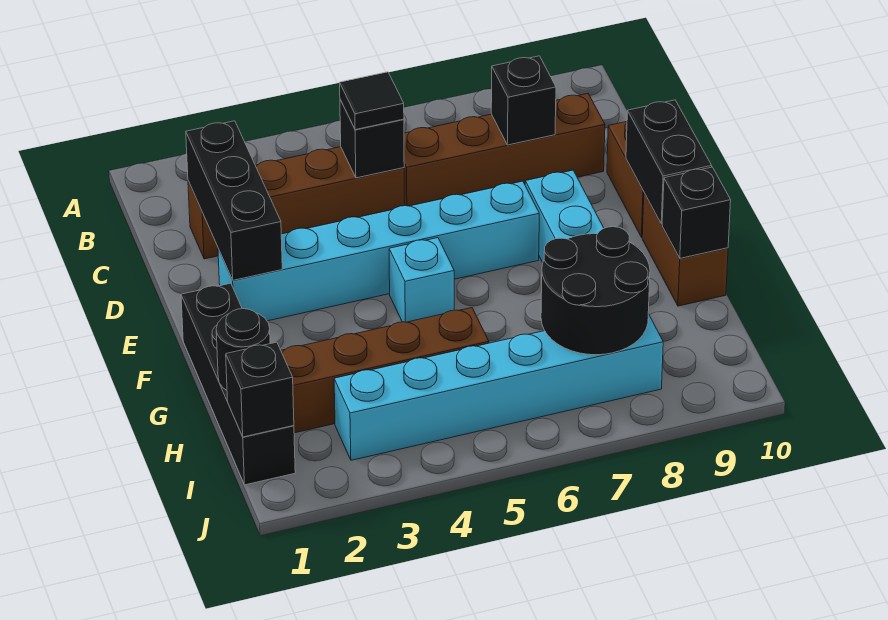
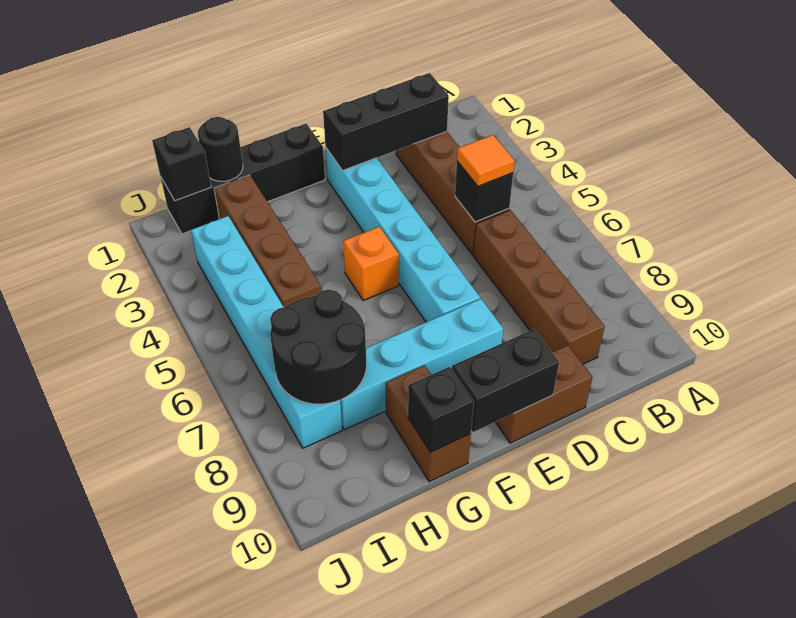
black tile C5 level 3 -> orange tile C5 level 3
black brick C8 level 2 -> none
cyan brick F5 level 1 -> orange brick F5 level 1
brown brick F10:G10 level 1 -> brown brick G9:G10 level 1

